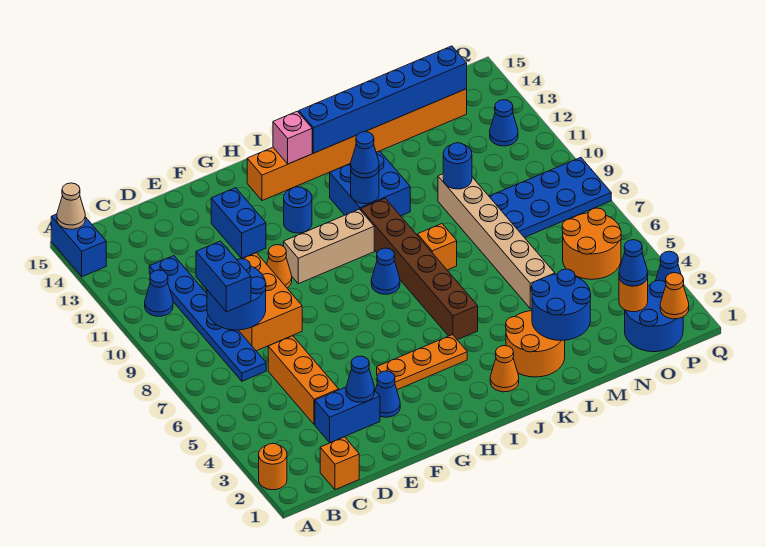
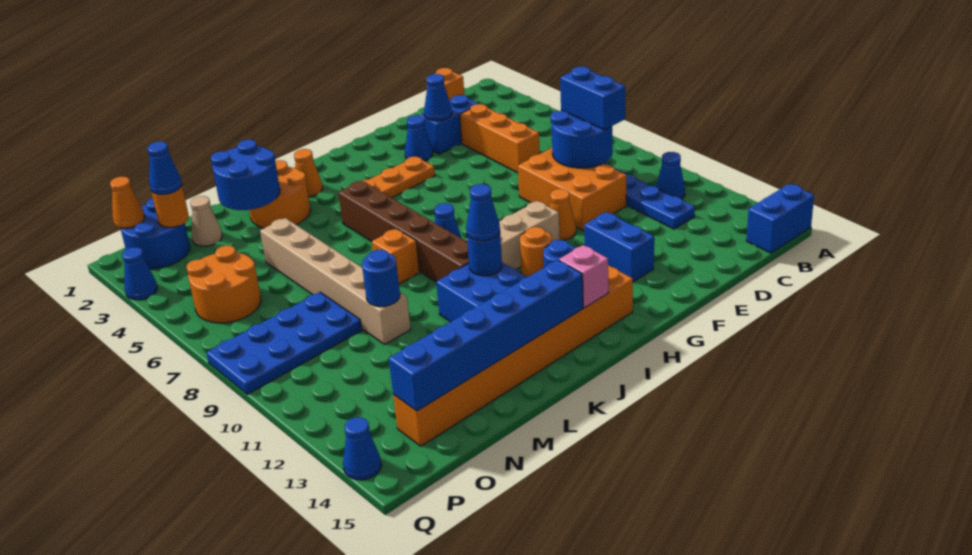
orange round brick A2 level 1 -> orange round brick H11 level 1
blue brick A14:A15 level 1 -> blue brick A15:B15 level 1
tan cone A15 level 2 -> tan cone N2 level 1
blue cone P12 level 1 -> blue cone Q14 level 1

